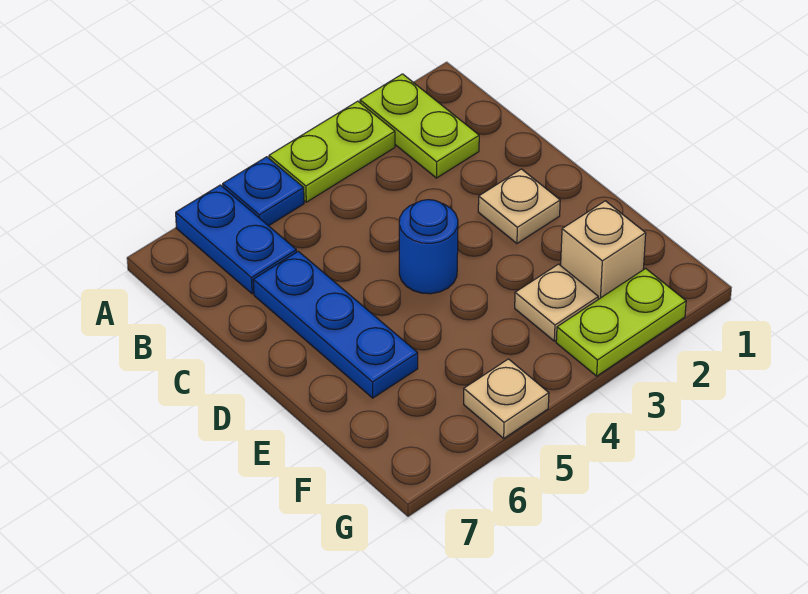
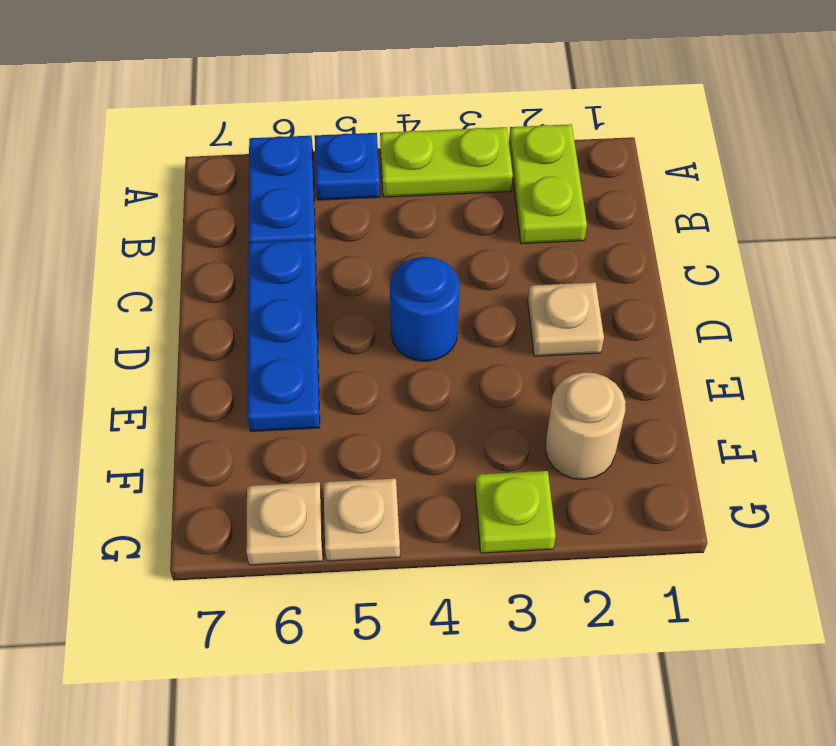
tan brick F2 level 1 -> tan round brick F2 level 1
tan plate F3 level 1 -> tan plate G6 level 1
lime plate G2:G3 level 1 -> lime plate G3 level 1

